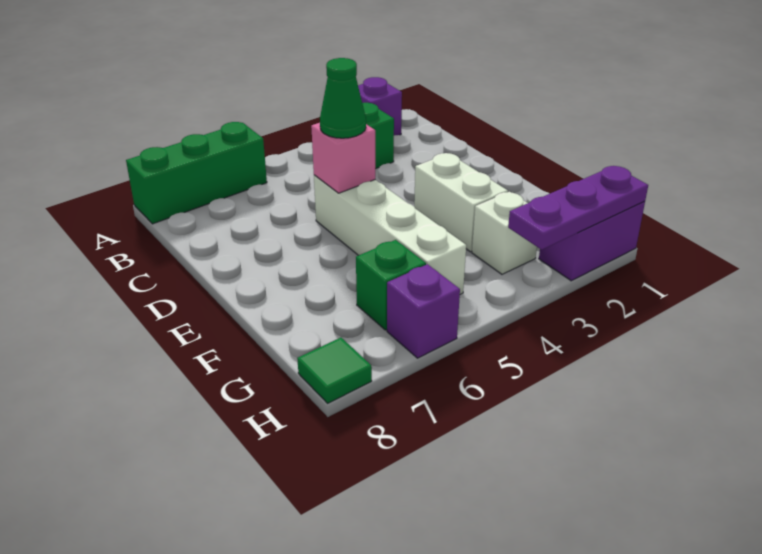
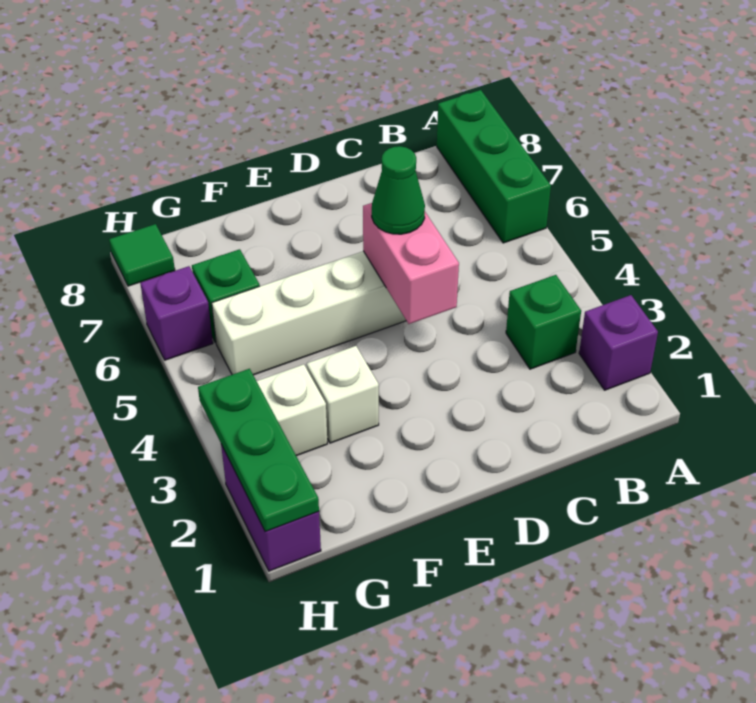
pink brick D5 level 2 -> pink brick D4:D5 level 2
white brick E3:F3 level 1 -> white brick F3 level 1
purple plate H1:H3 level 2 -> green plate H1:H3 level 2

